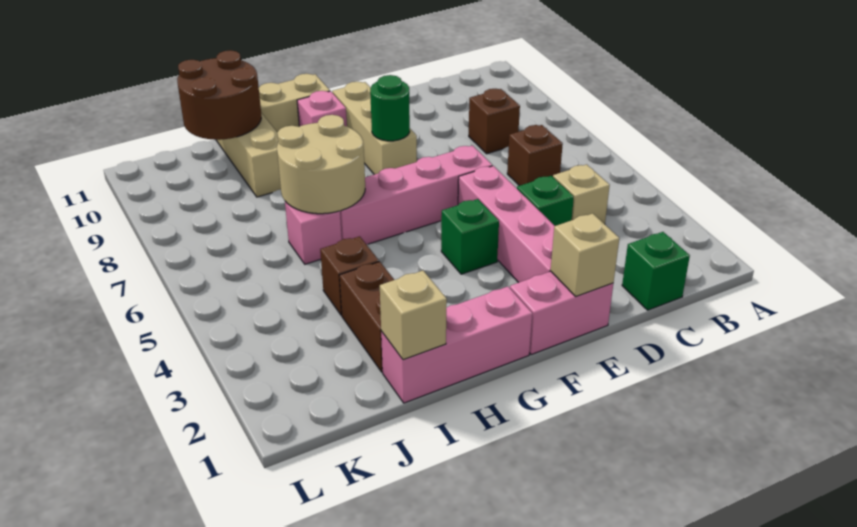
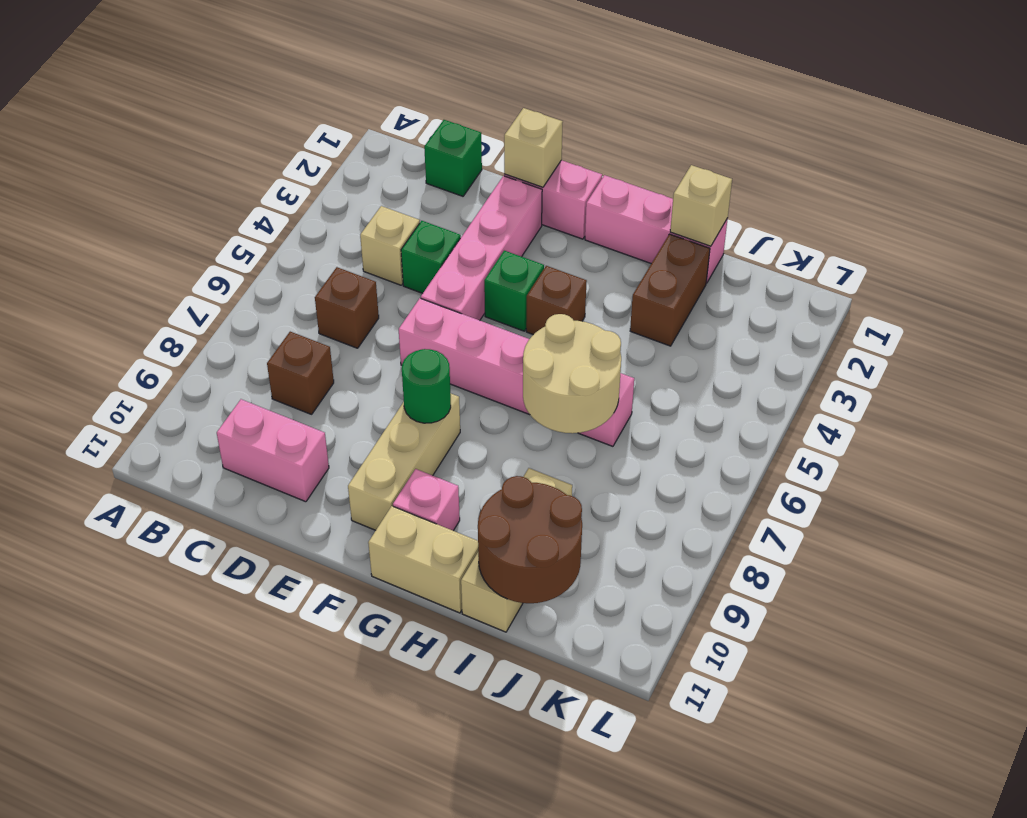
none -> pink brick C10:D10 level 1
brown brick I4 level 1 -> brown brick G4 level 1

